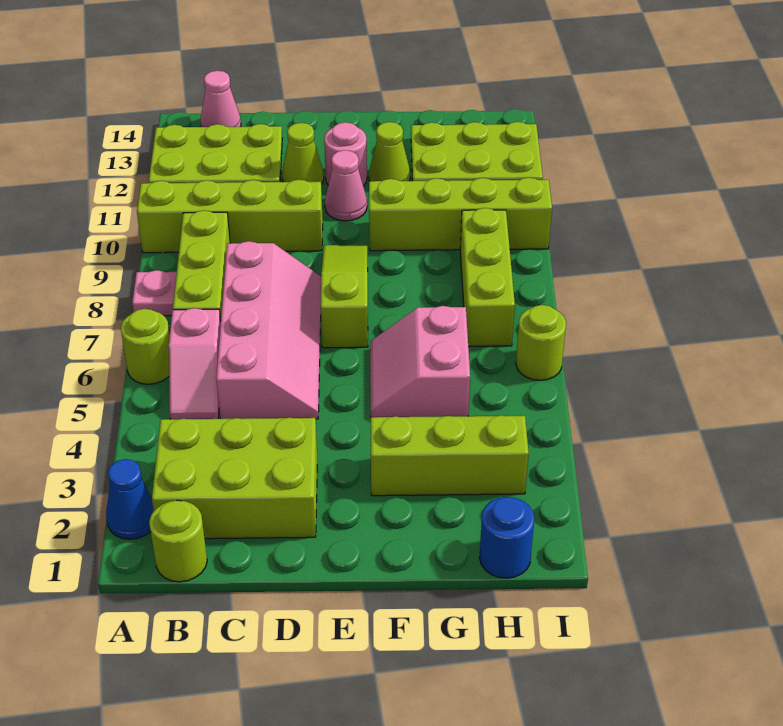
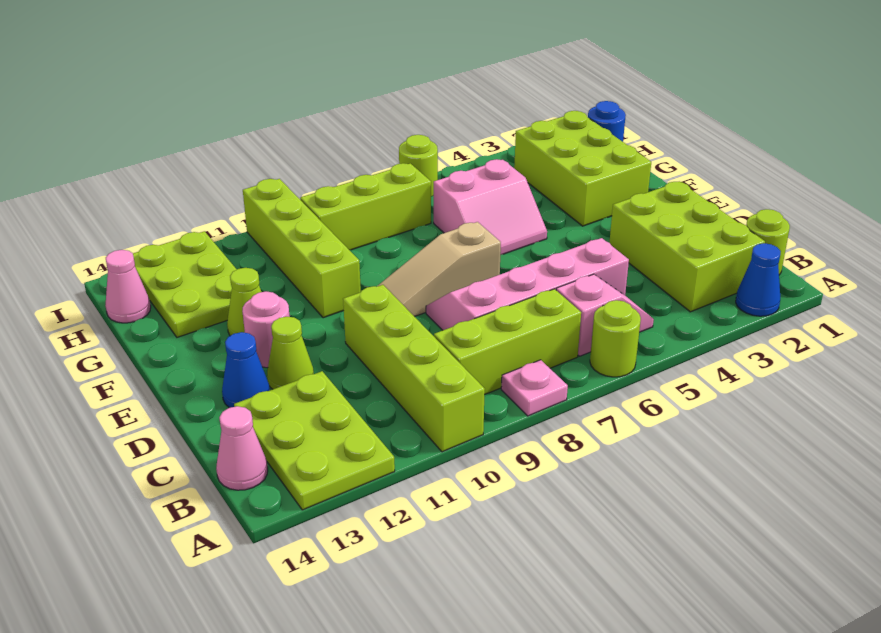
none -> blue cone D13 level 1
lime slope E7:E9 level 1 top 7 -> tan slope E7:E9 level 1 top 7
pink cone E11 level 1 -> pink cone H14 level 1
lime brick F3:H3 level 1 -> lime brick F2:H3 level 1

